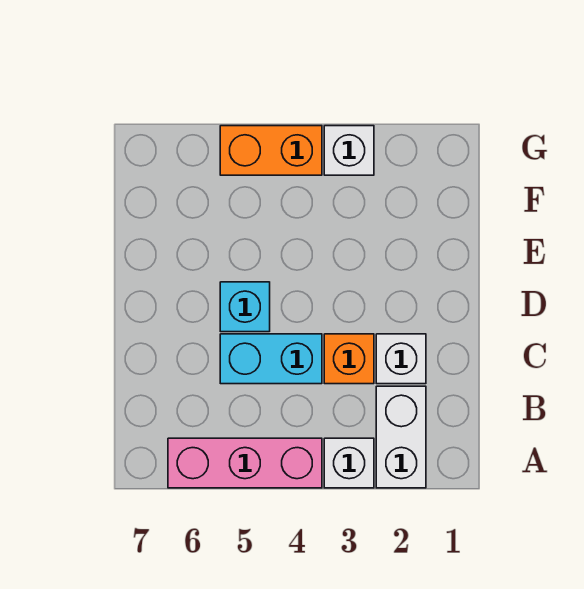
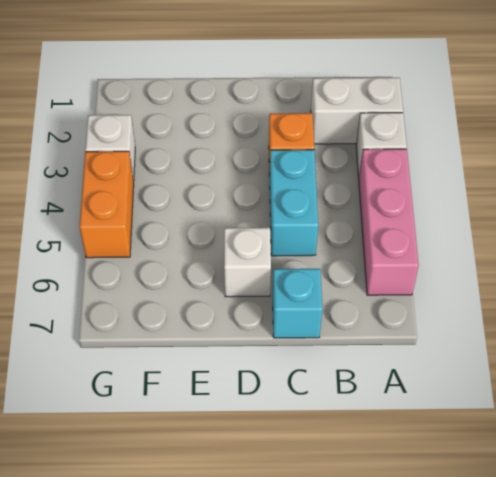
white brick C2 level 1 -> white brick D6 level 1
cyan brick D5 level 1 -> cyan brick C7 level 1

